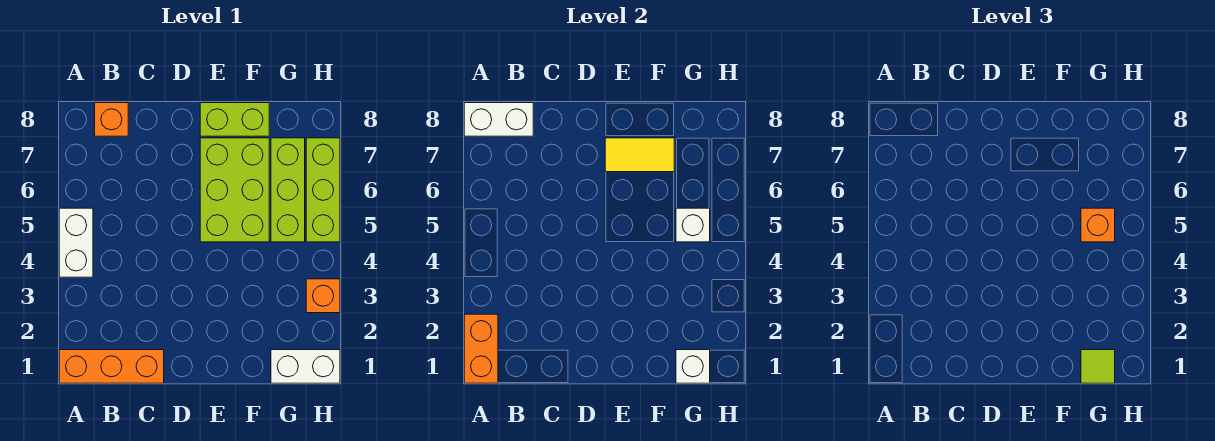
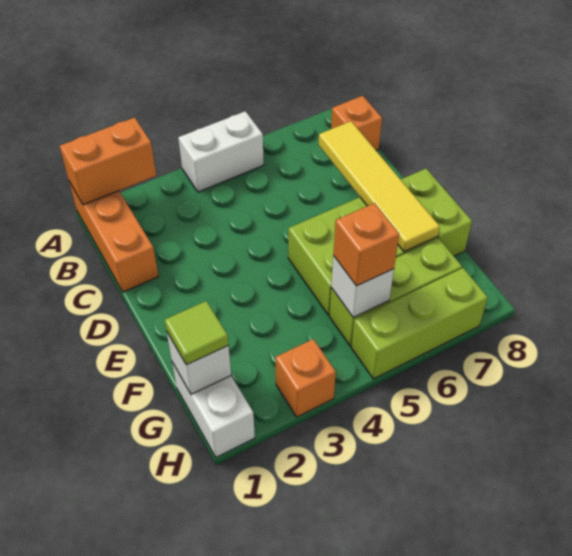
white brick A8:B8 level 2 -> none
yellow tile E7:F7 level 2 -> yellow tile C7:F7 level 2

